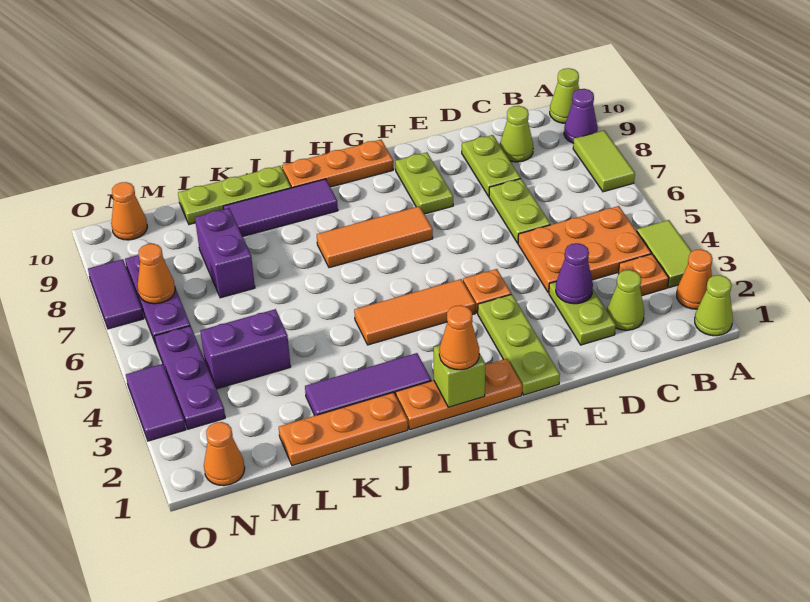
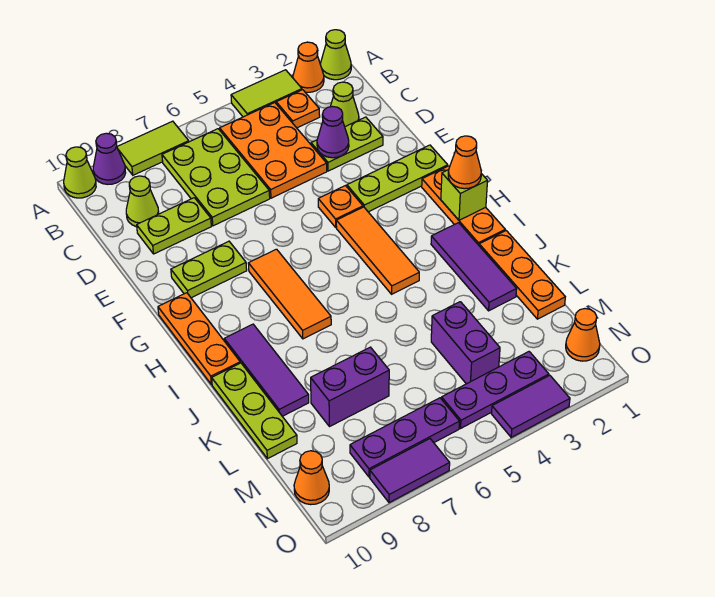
lime plate D6:D7 level 1 -> lime plate B6:D7 level 1
orange cone N7 level 2 -> none

